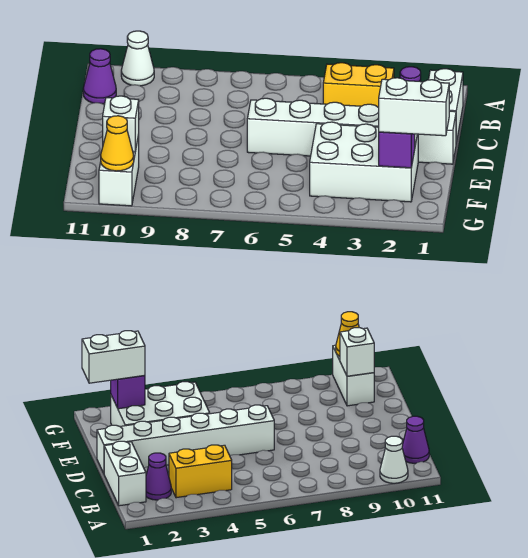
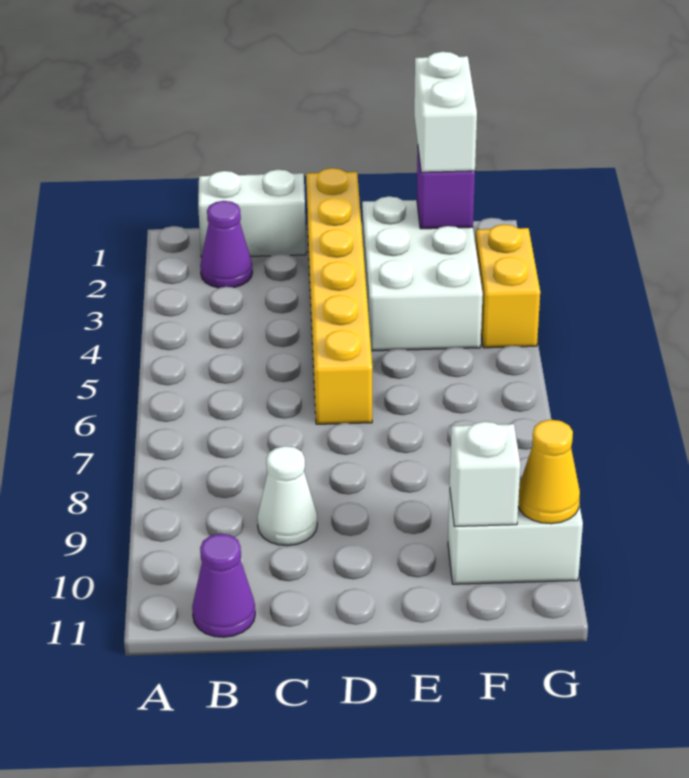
white cone A10 level 1 -> white cone C9 level 1
yellow brick B3:B4 level 1 -> yellow brick G3:G4 level 1
white brick D1:D6 level 1 -> yellow brick D1:D6 level 1

